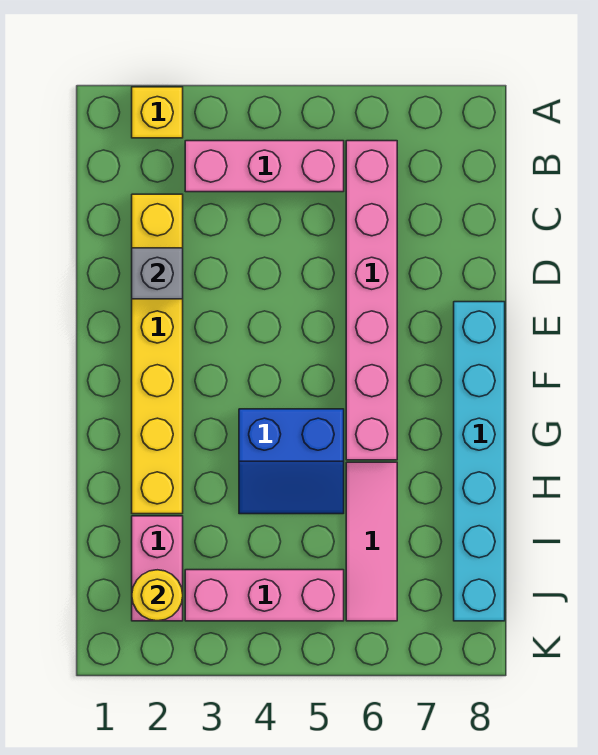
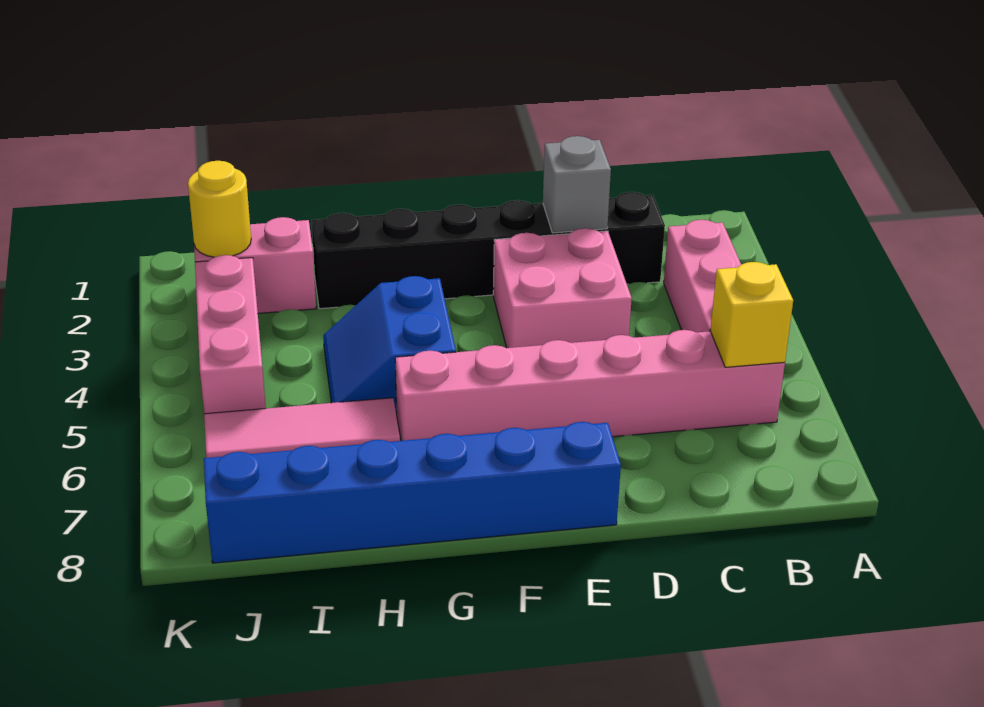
yellow brick A2 level 1 -> yellow brick B6 level 2
yellow brick C2:H2 level 1 -> black brick C2:H2 level 1
none -> pink brick D3:E4 level 1
cyan brick E8:J8 level 1 -> blue brick E8:J8 level 1

